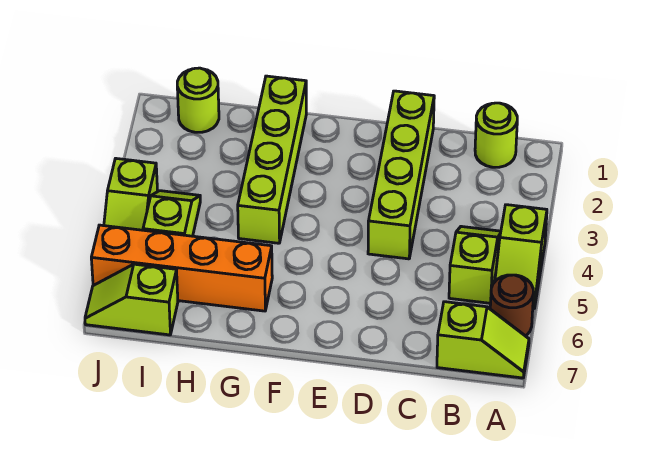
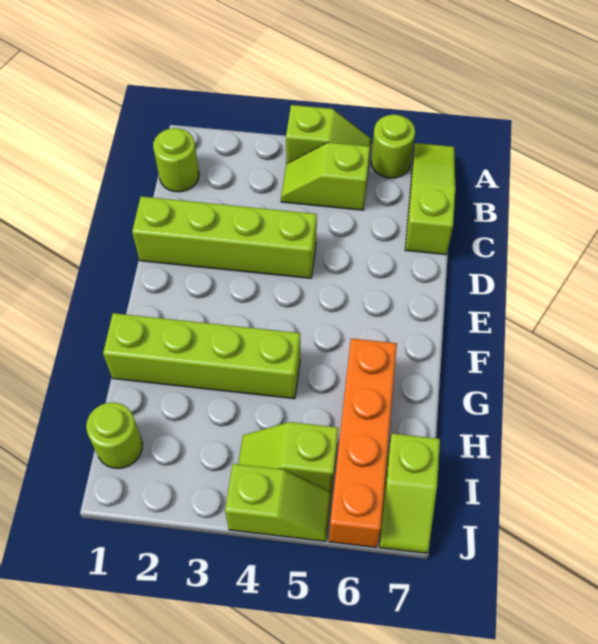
brown round brick A6 level 1 -> lime round brick A6 level 1
lime slope A7:B7 level 1 top B -> lime slope A7:C7 level 1 top C

